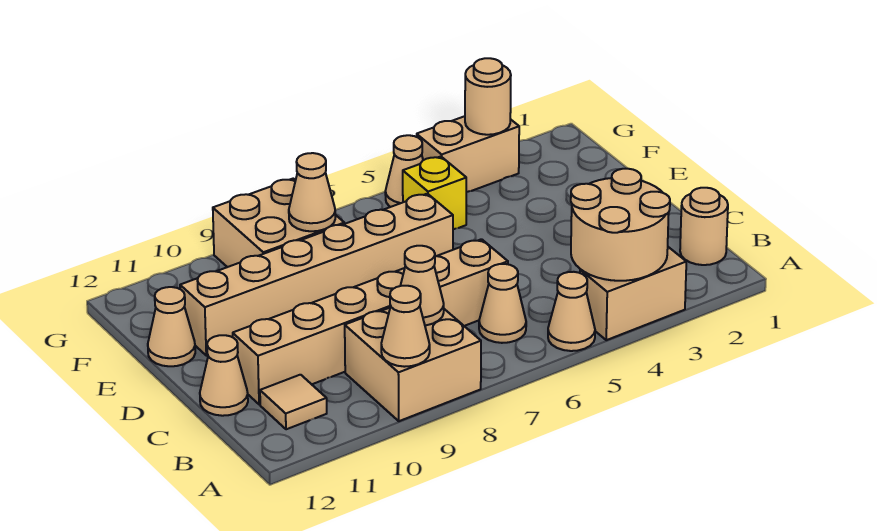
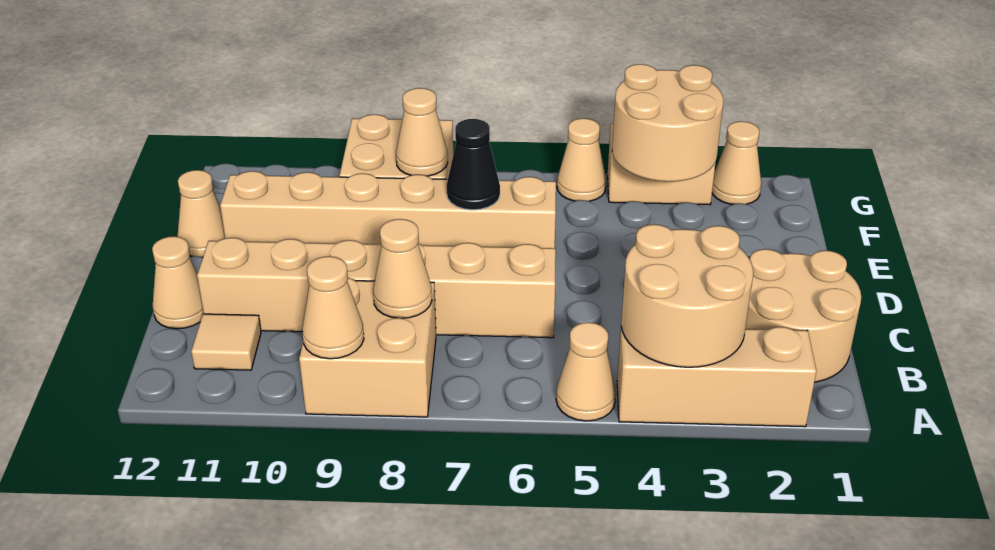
tan brick A3:A4 level 1 -> tan brick A2:A4 level 1
tan round brick B1 level 1 -> tan round brick B1:C2 level 1
tan cone B6 level 1 -> tan cone G2 level 1
none -> black cone E7 level 2
yellow brick F5 level 1 -> none
tan round brick G3 level 2 -> tan round brick F3:G4 level 2

